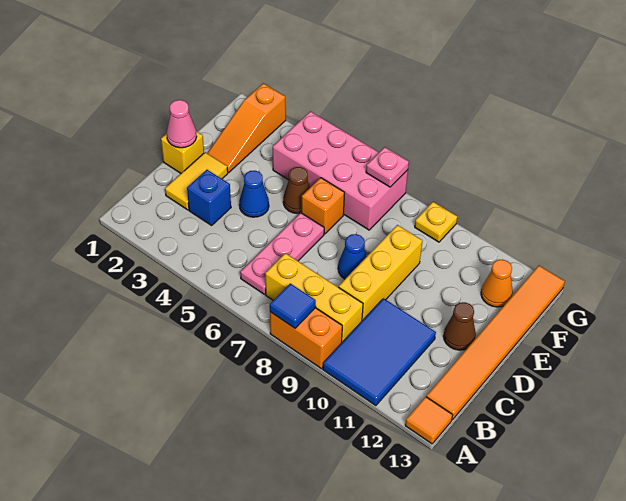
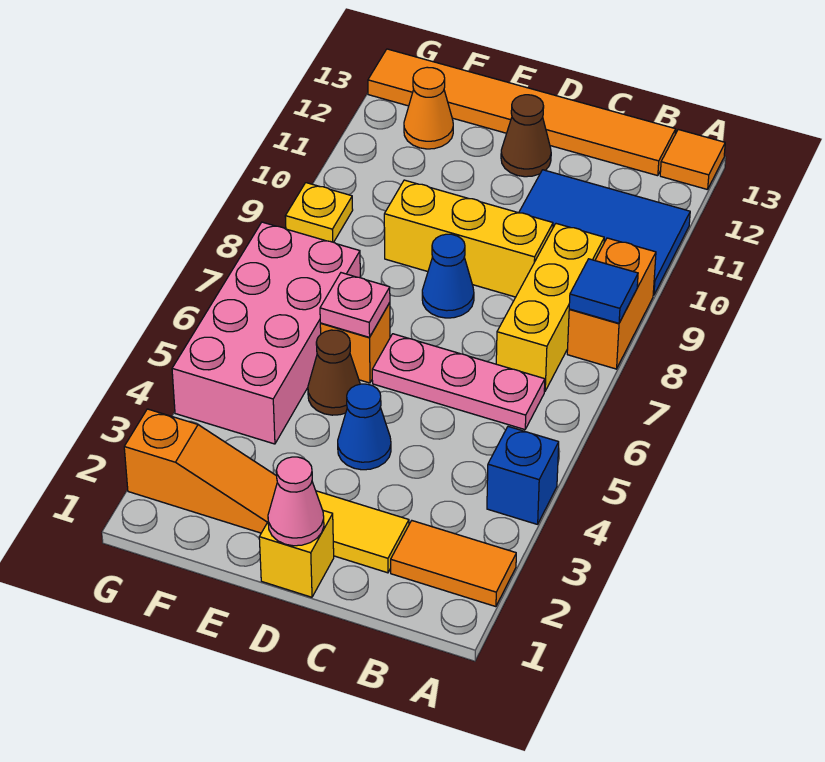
none -> orange tile A2:B2 level 1
blue brick C3 level 1 -> blue brick A4 level 1
pink plate G7 level 2 -> pink plate E6 level 2

